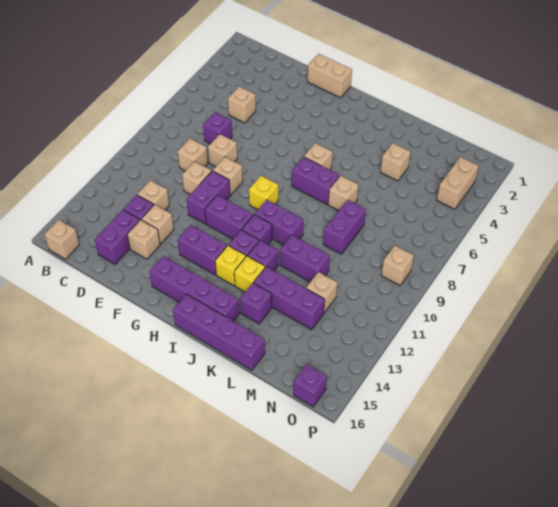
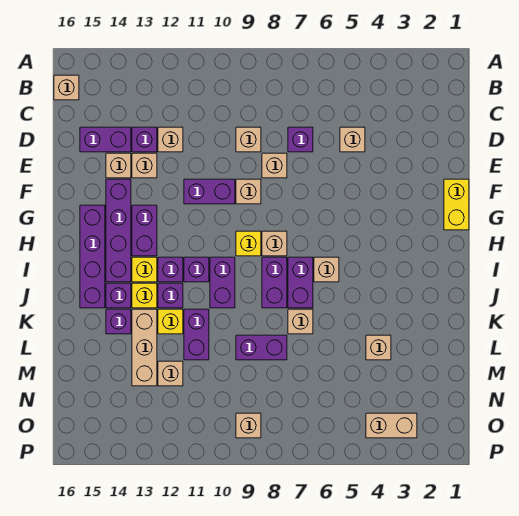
tan brick E10 level 1 -> tan brick H8 level 1
tan brick F1:G1 level 1 -> yellow brick F1:G1 level 1
purple brick G11:H11 level 1 -> purple brick I8:J8 level 1
purple brick I16:L16 level 1 -> purple brick F14:I14 level 1
none -> yellow brick K12 level 1
purple brick K13:M13 level 1 -> tan brick K13:M13 level 1
purple brick O16 level 1 -> purple brick J14 level 1

